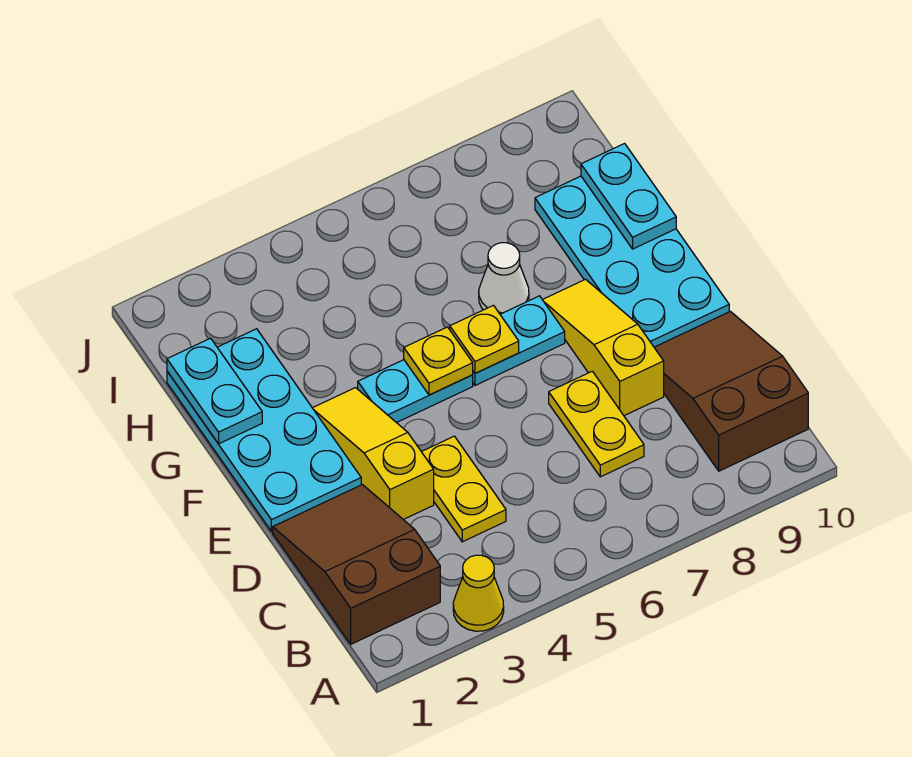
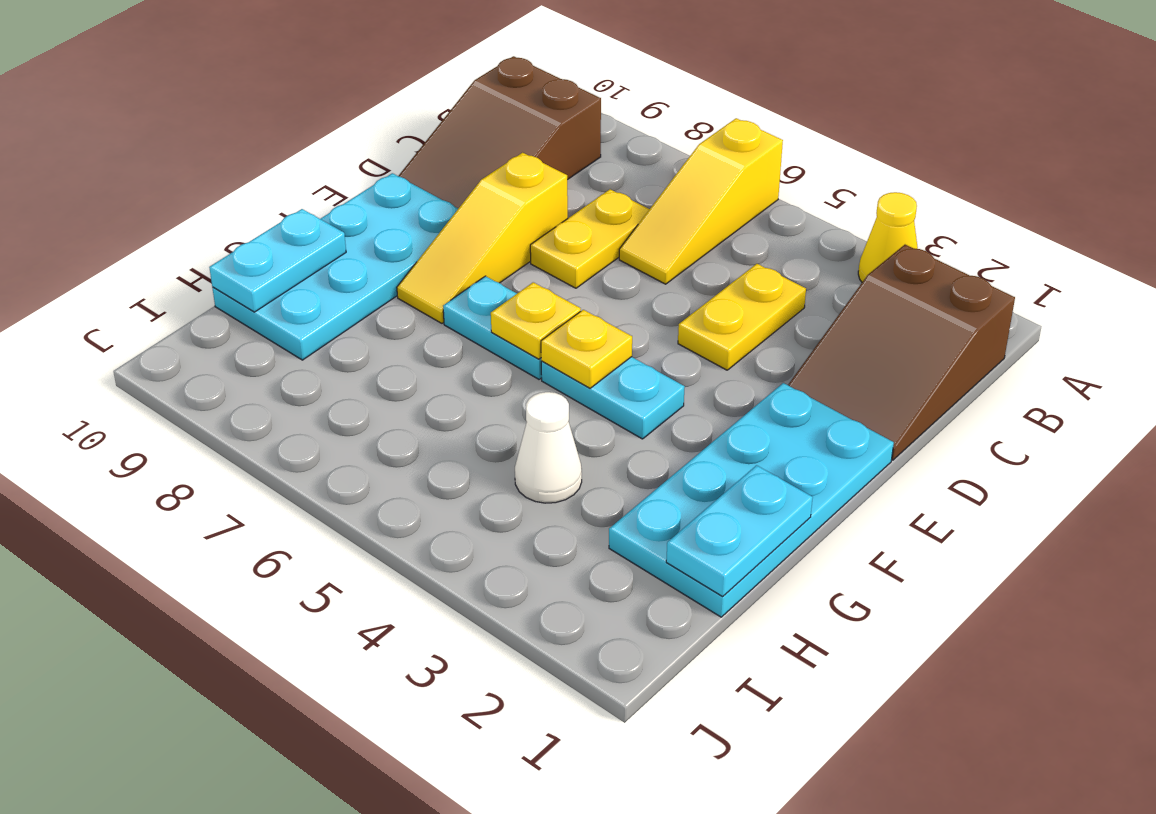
yellow slope D3:F3 level 1 top D -> yellow slope A6:C6 level 1 top A
white cone G7 level 1 -> white cone H4 level 1

